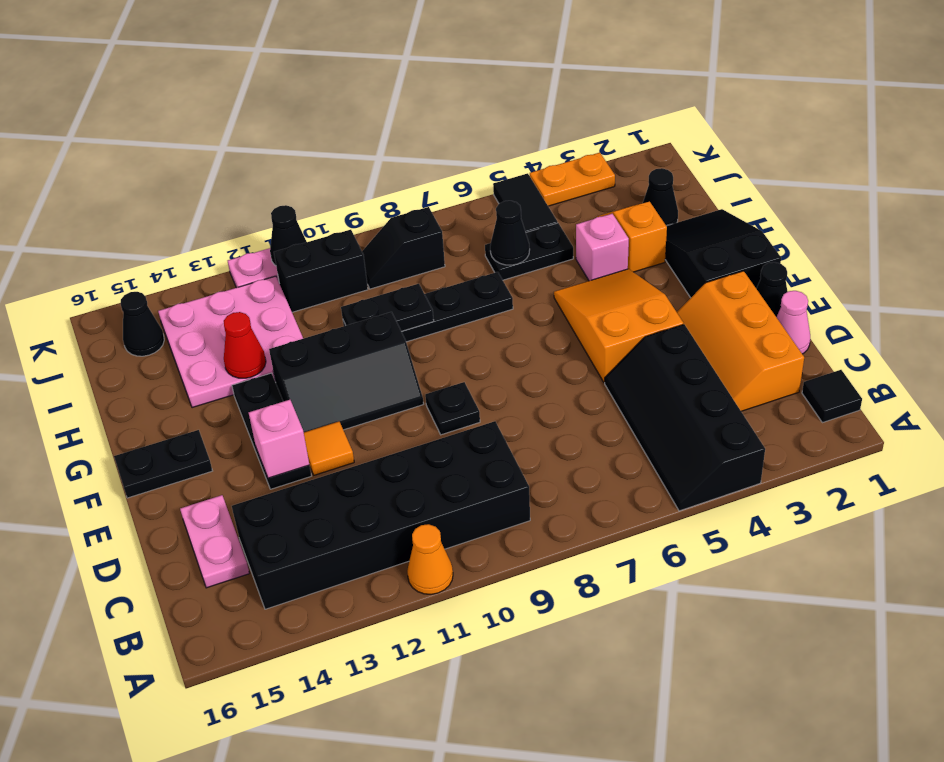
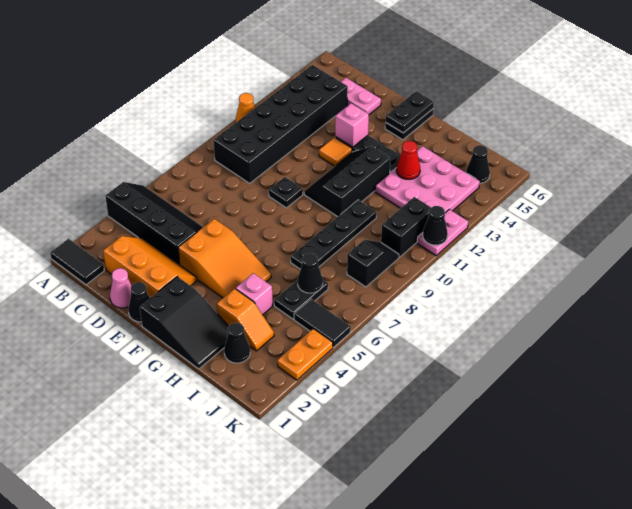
black tile B1 level 1 -> black tile A1:B1 level 1
black plate H9:H10 level 2 -> black plate F15:F16 level 2

